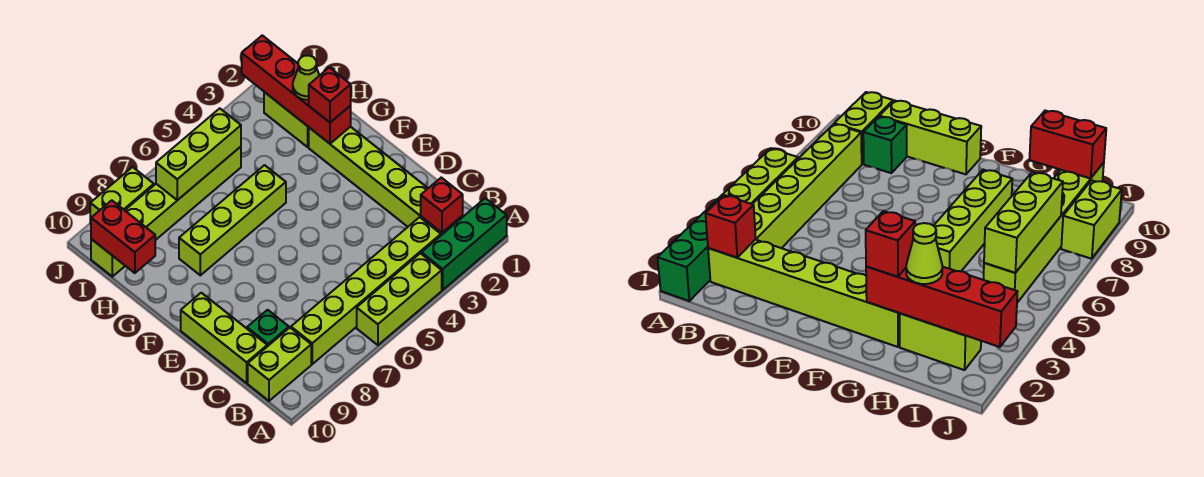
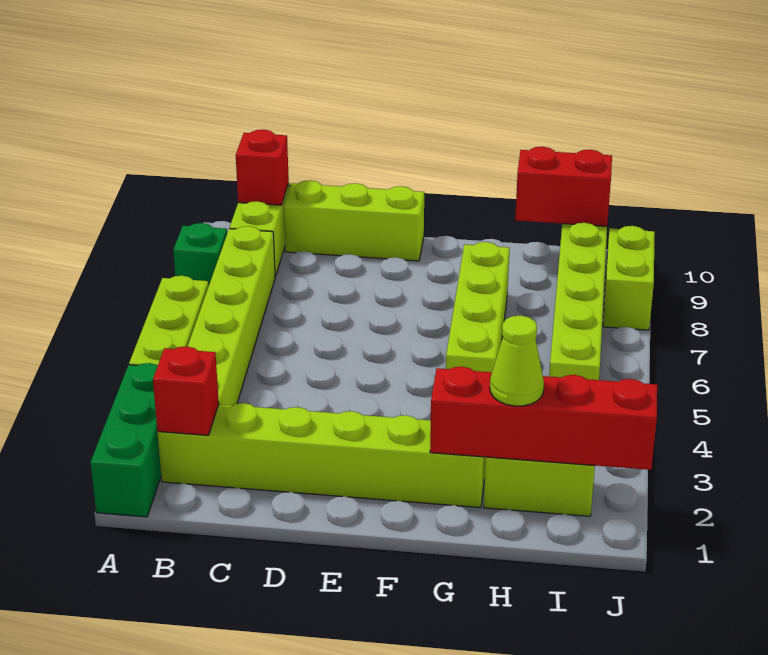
green brick C9 level 1 -> green brick A8 level 1
red brick G2 level 3 -> red brick B10 level 2
lime brick I5:I7 level 2 -> none

